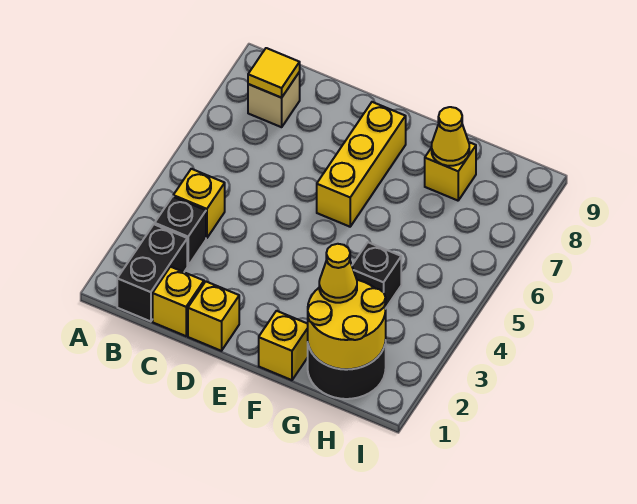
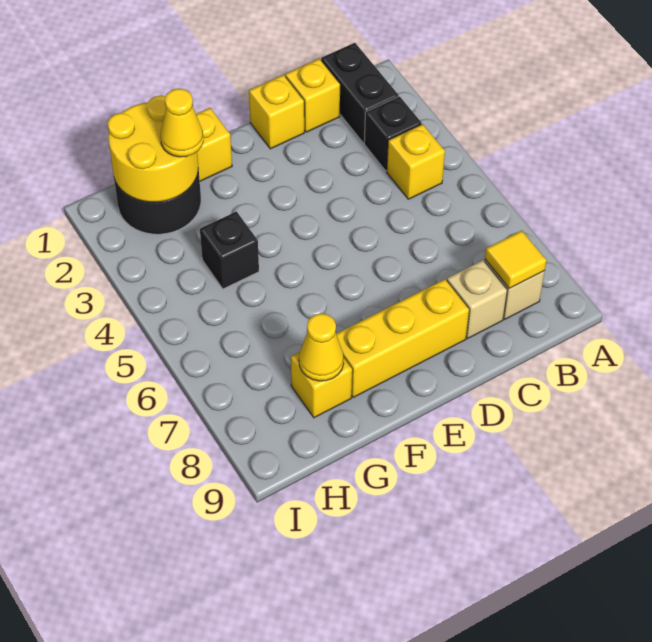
none -> tan brick C8 level 1
yellow brick E6:E8 level 1 -> yellow brick D8:F8 level 1

